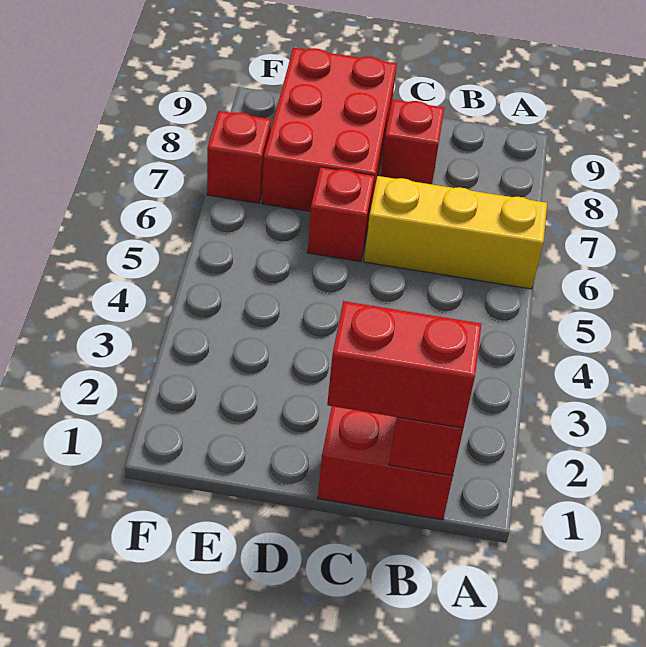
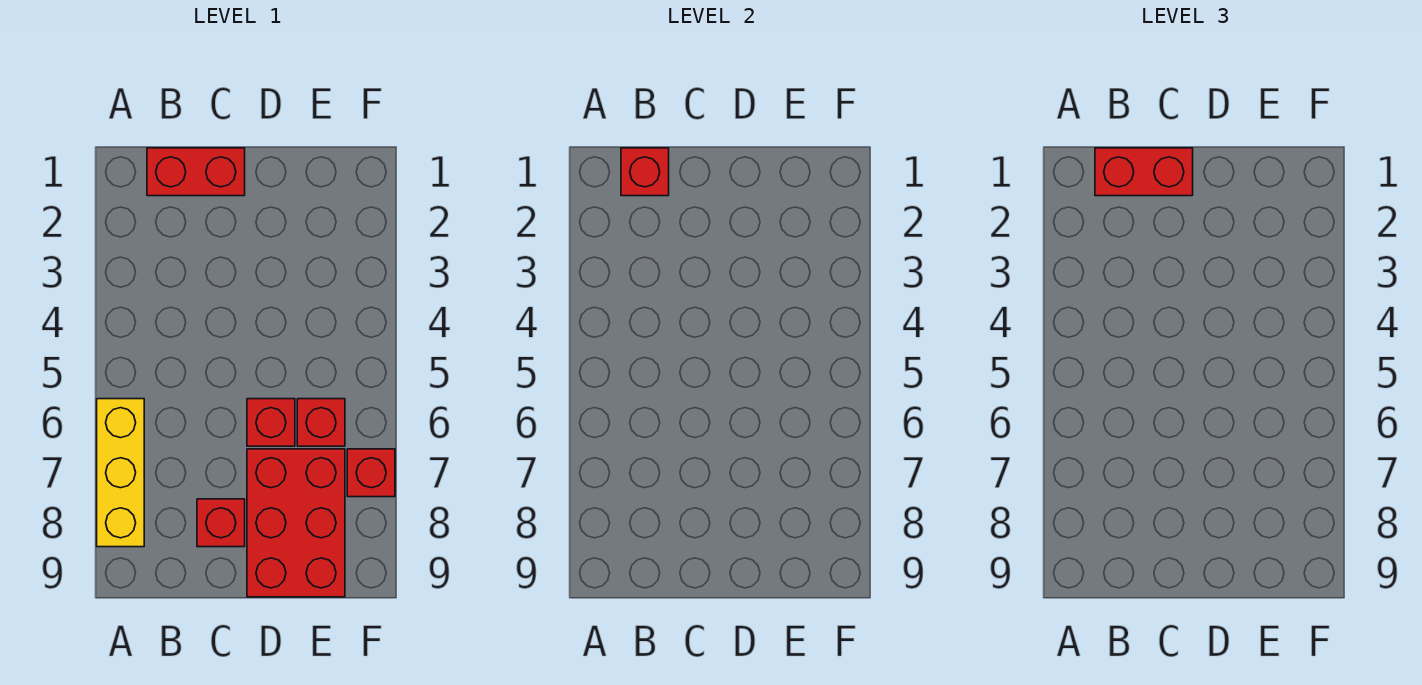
yellow brick A6:C6 level 1 -> yellow brick A6:A8 level 1
none -> red brick E6 level 1

